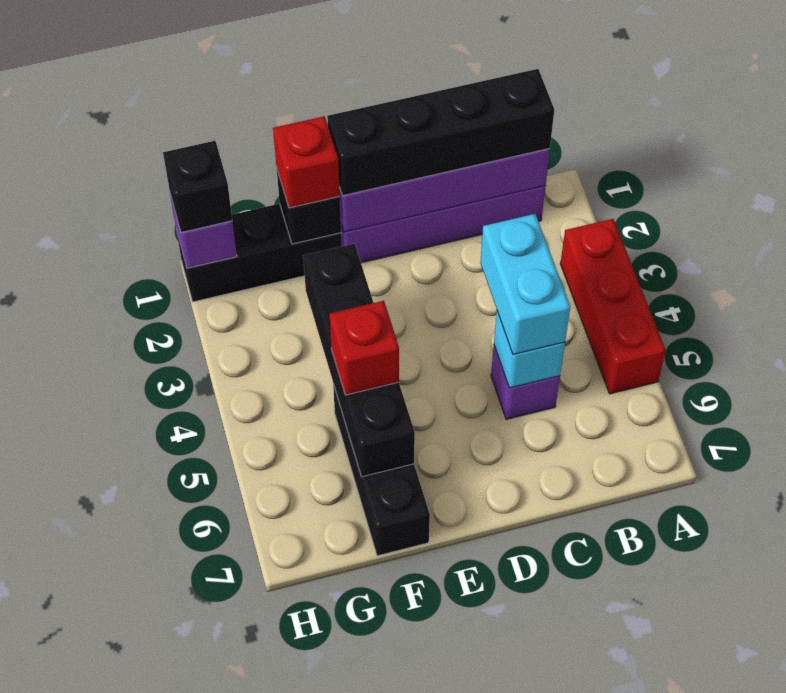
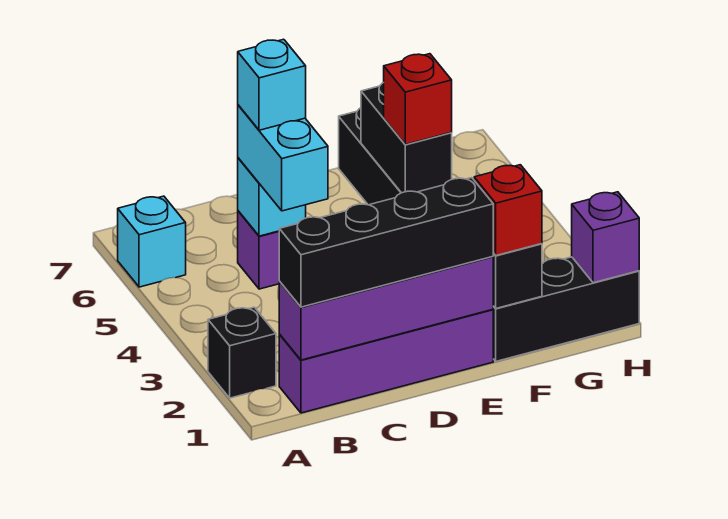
red brick A3:A5 level 1 -> none
none -> cyan brick A6 level 1
none -> cyan brick C5 level 4
black brick F3:F6 level 2 -> black brick F5:F6 level 2
black brick H1 level 3 -> black brick A2 level 1

